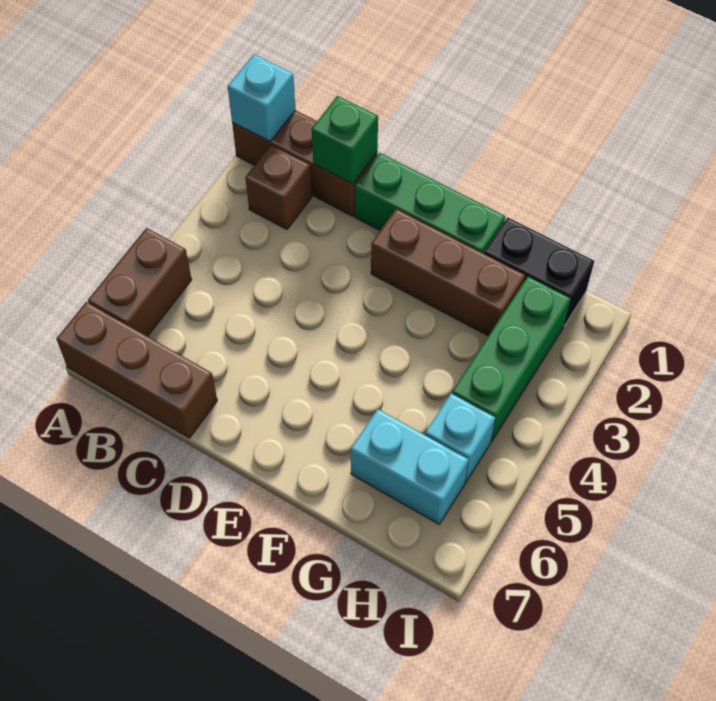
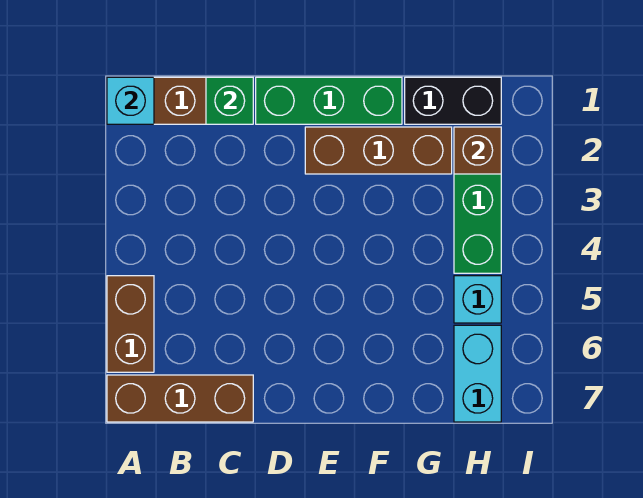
brown brick B2 level 1 -> brown brick H2 level 2
cyan brick G6:H6 level 1 -> cyan brick H6:H7 level 1

